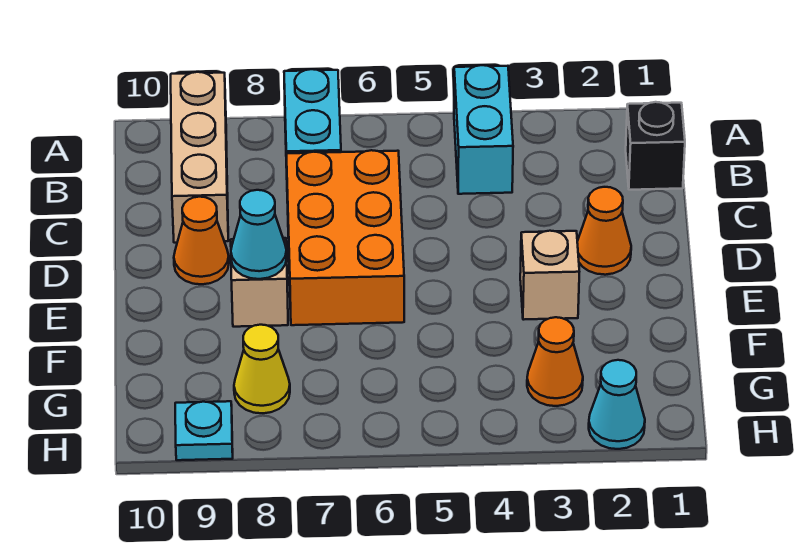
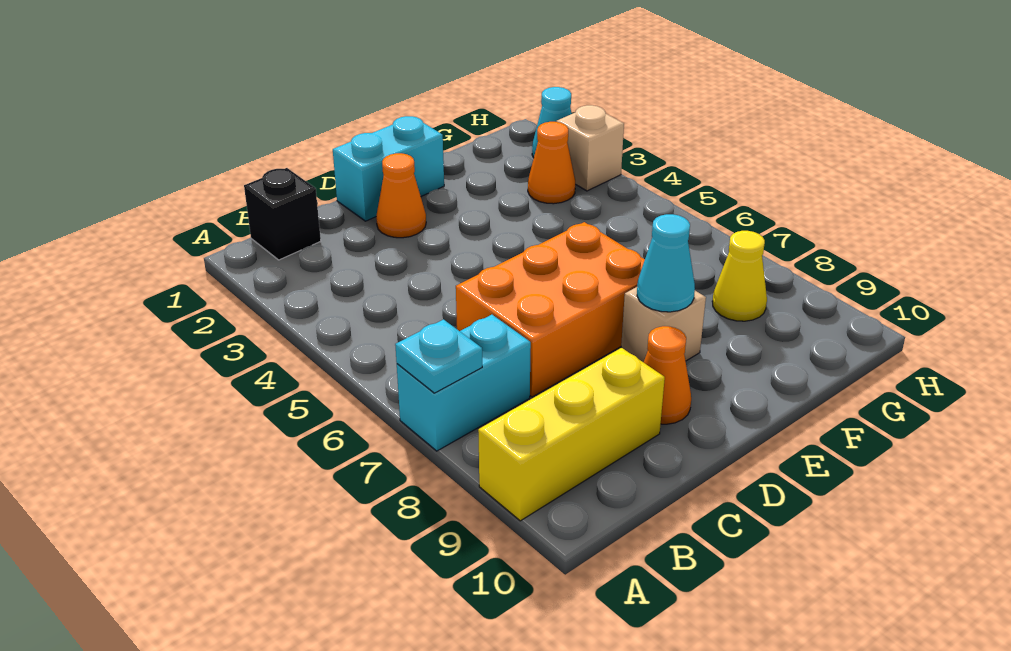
cyan brick A4:B4 level 1 -> cyan brick D1:E1 level 1
tan brick A9:C9 level 1 -> yellow brick A9:C9 level 1
tan brick E3 level 1 -> tan brick H3 level 1
cyan plate H9 level 1 -> cyan plate A7 level 2

